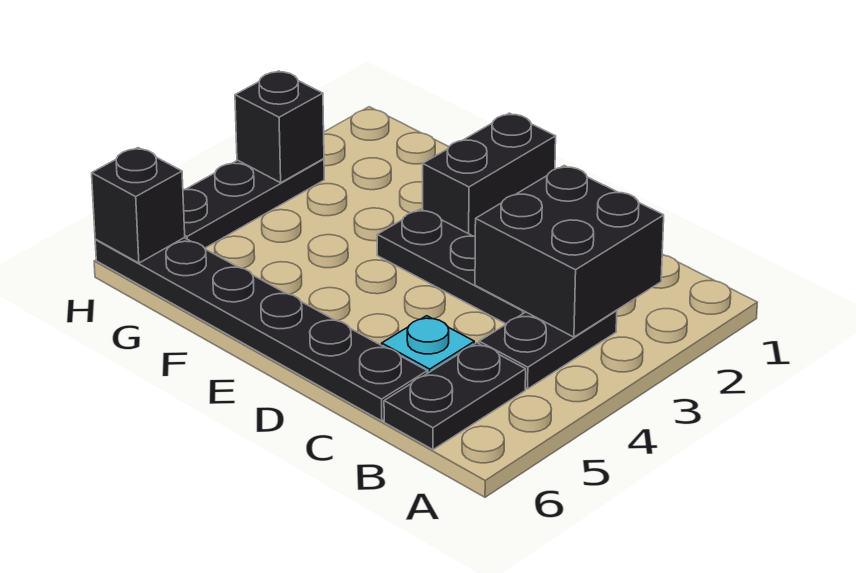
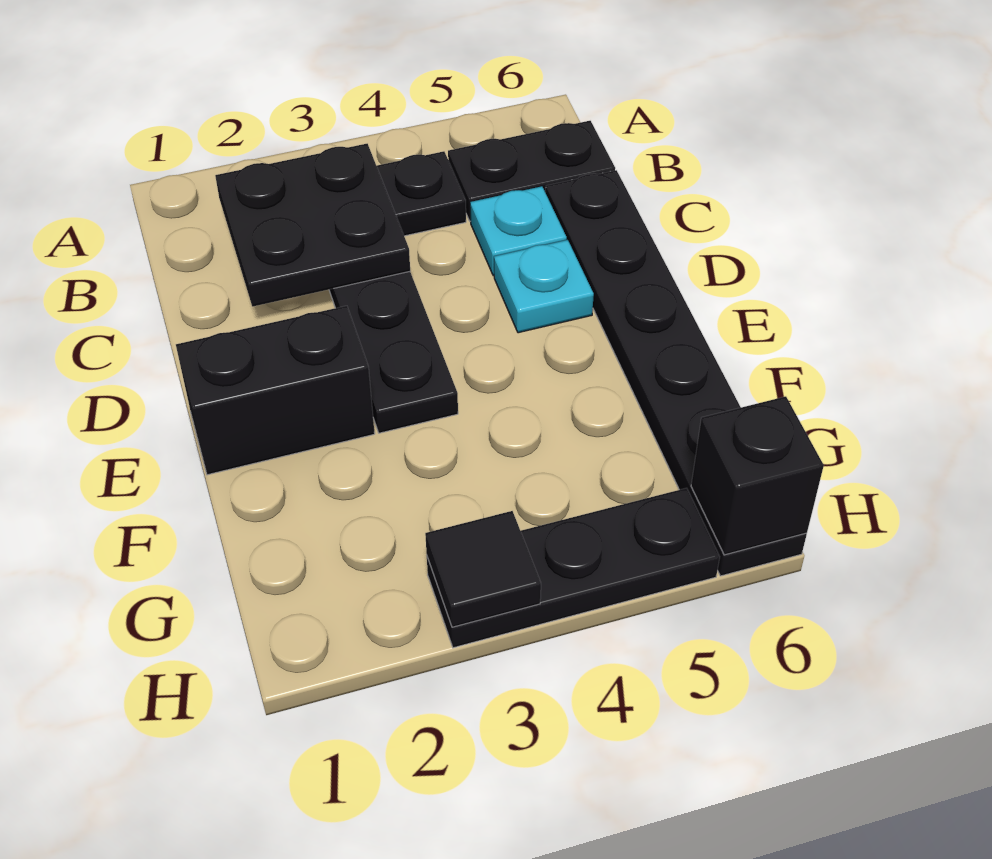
black brick B2:C3 level 2 -> black plate B2:C3 level 2
none -> cyan plate D5 level 1
black brick H3 level 2 -> black tile H3 level 2

